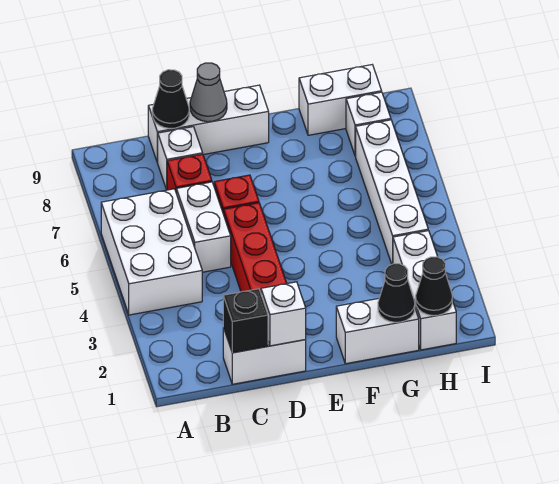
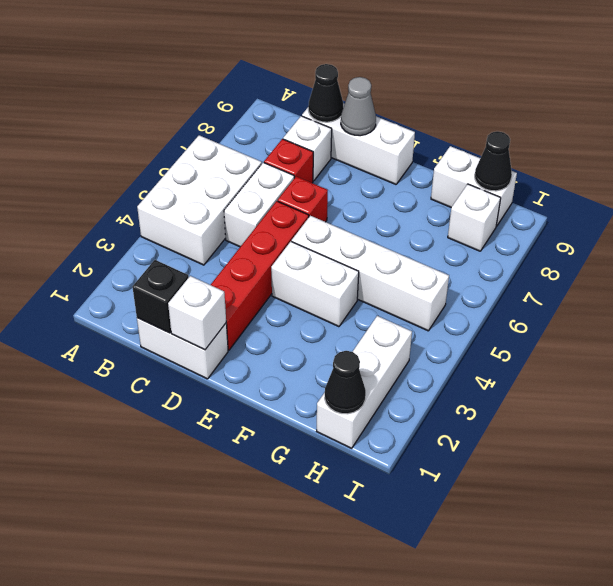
white brick F1:G1 level 1 -> white brick E4:F4 level 1
black cone G1 level 2 -> black cone H9 level 2
white brick H4:H7 level 1 -> white brick E5:H5 level 1

